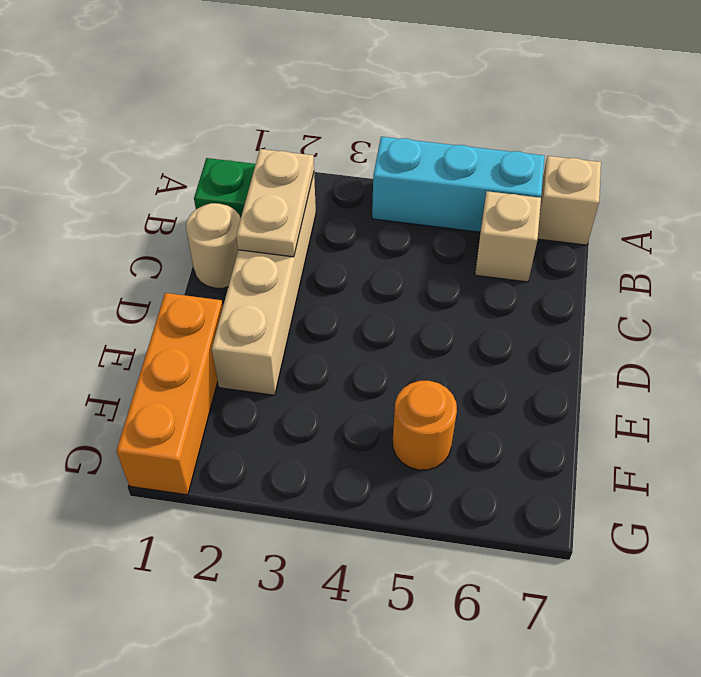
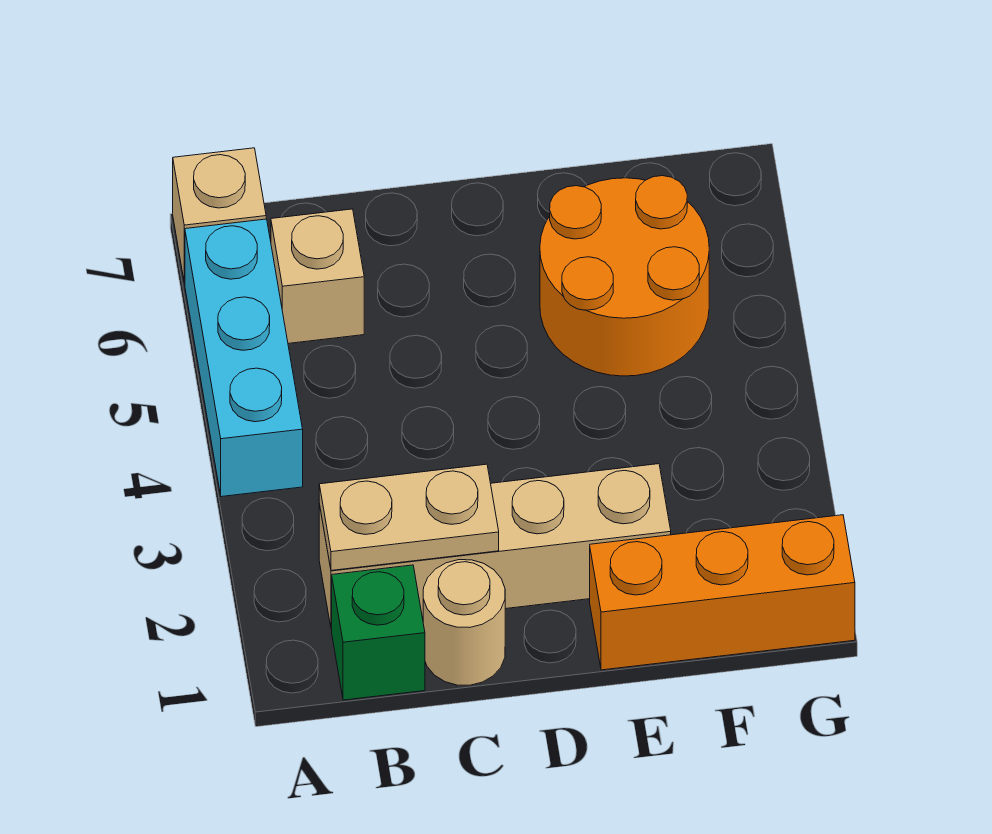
orange round brick F5 level 1 -> orange round brick E5:F6 level 1

